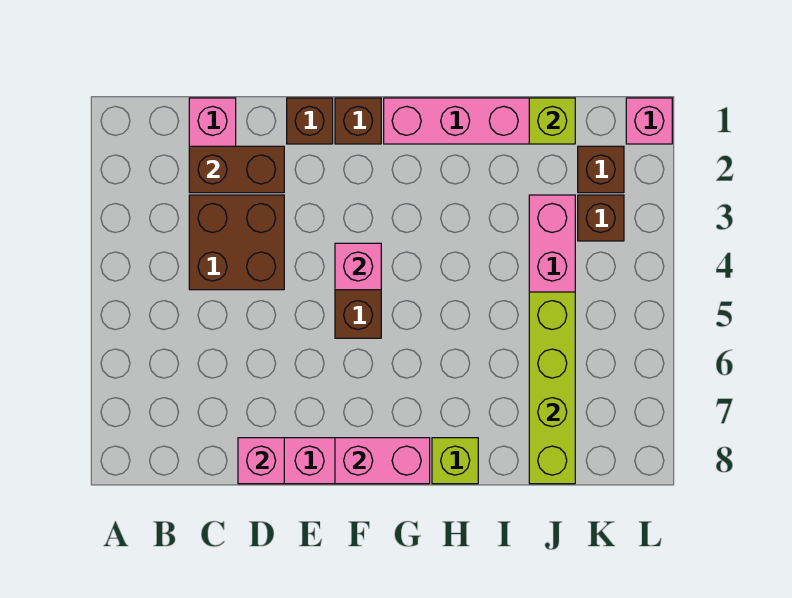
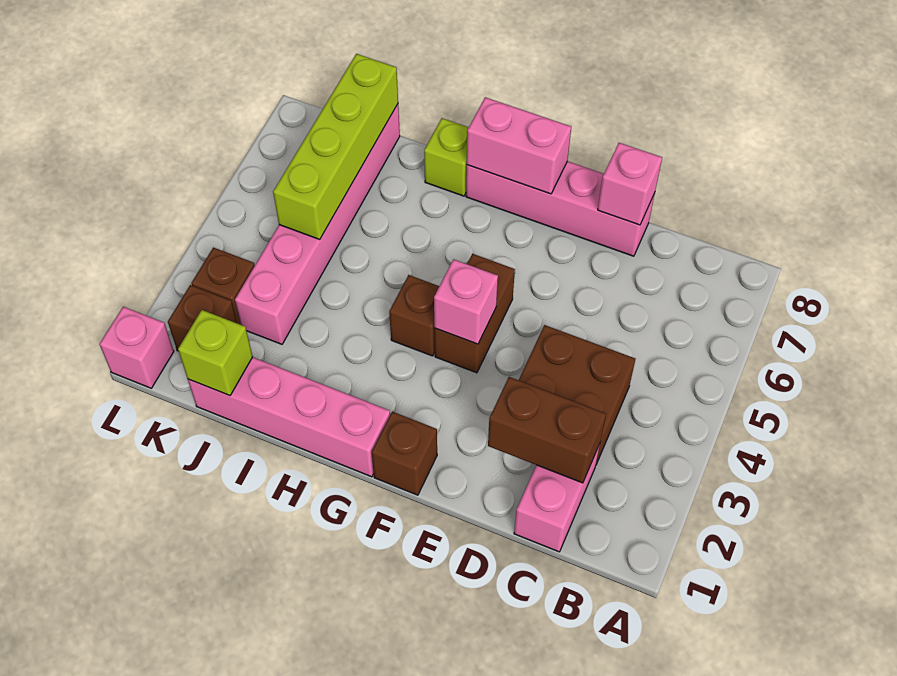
brown brick E1 level 1 -> brown brick G4 level 1

